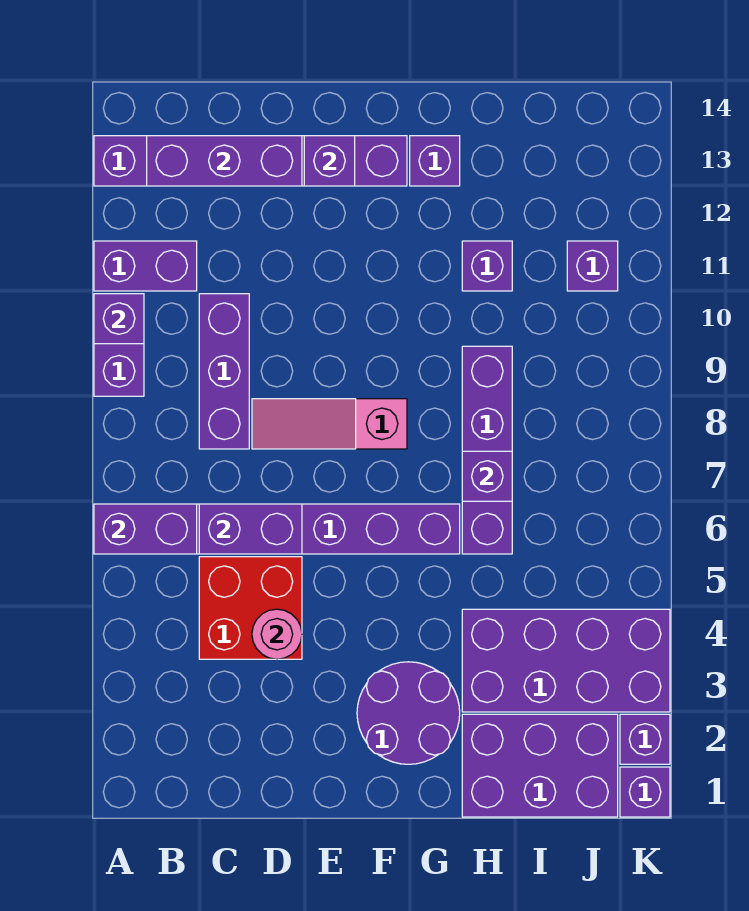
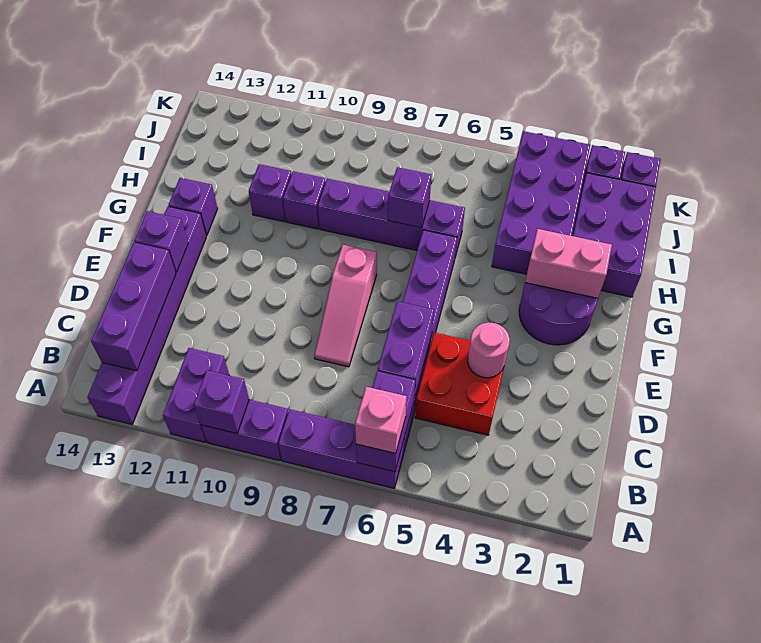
none -> pink brick A6 level 3
purple brick C8:C10 level 1 -> purple brick A6:A8 level 1
none -> pink brick G2:G3 level 2
purple brick J11 level 1 -> purple brick H10 level 1

